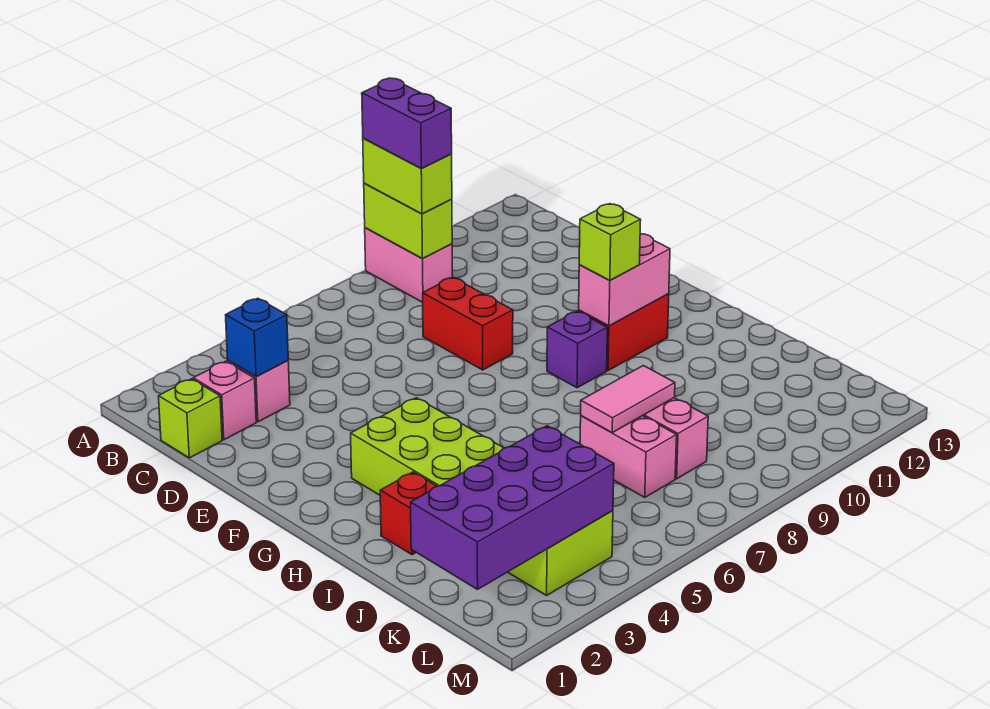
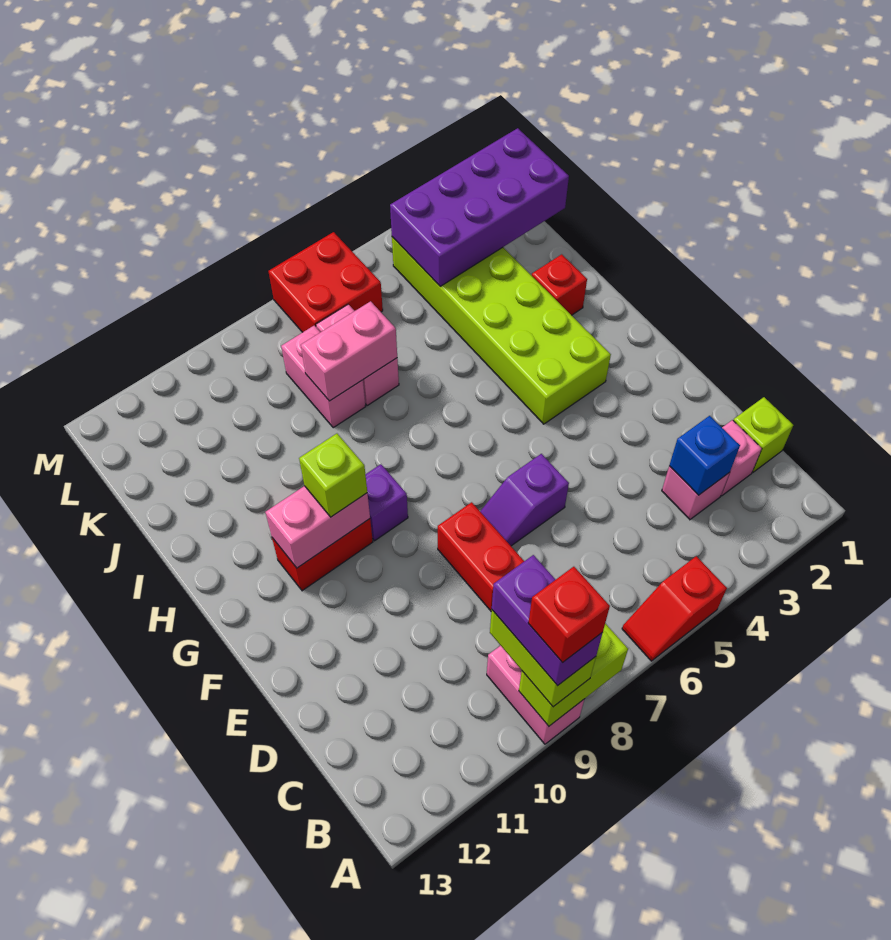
none -> red slope A5:A6 level 1 top 5
lime brick A9:B9 level 2 -> lime brick A8:A9 level 2
none -> red brick A9 level 5
none -> purple slope E6:E7 level 1 top 6
pink tile J7:J8 level 2 -> pink brick J7:J8 level 2
none -> red brick L6:M7 level 1

